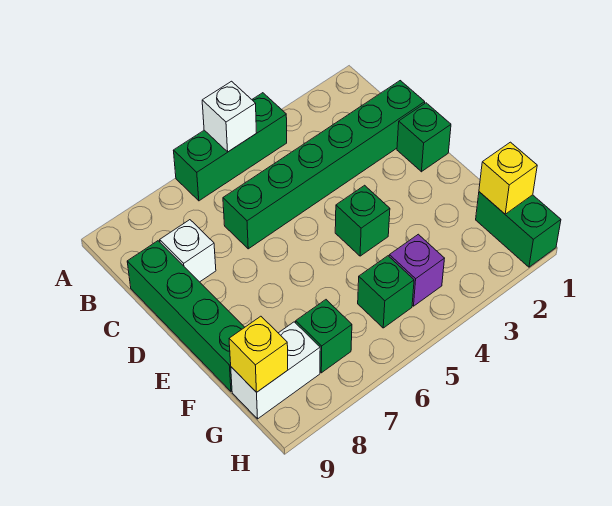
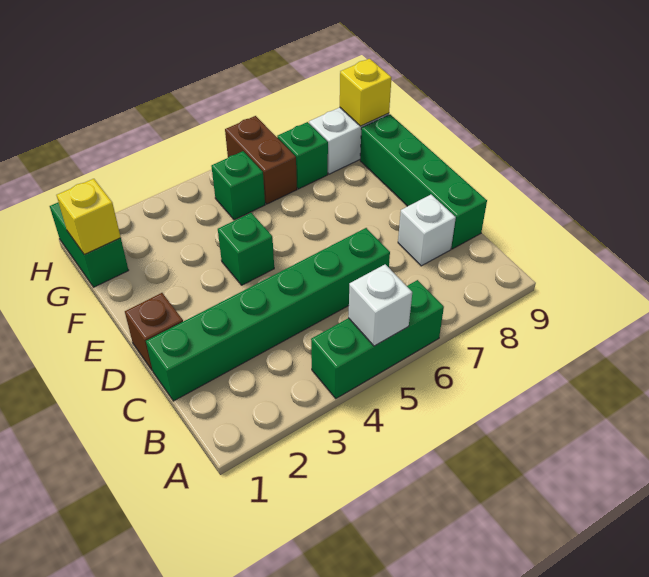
green brick D1 level 1 -> brown brick D1 level 1
purple brick G4 level 1 -> none
none -> brown brick G6:H6 level 1

